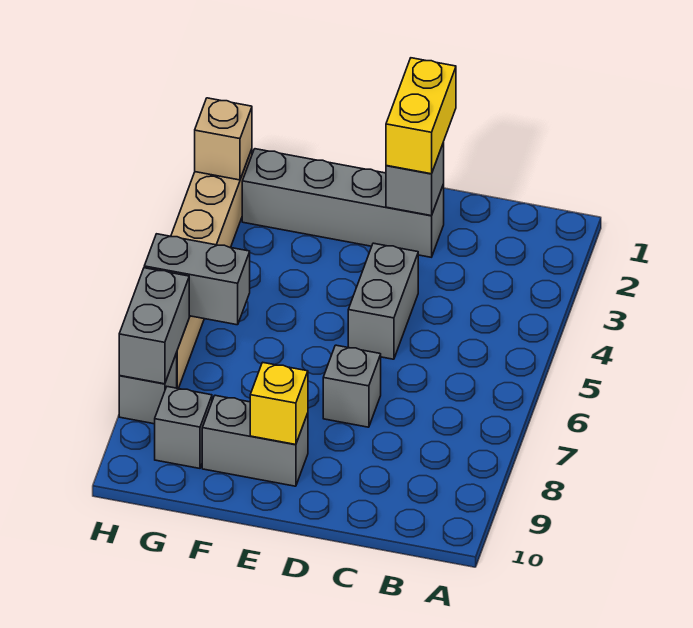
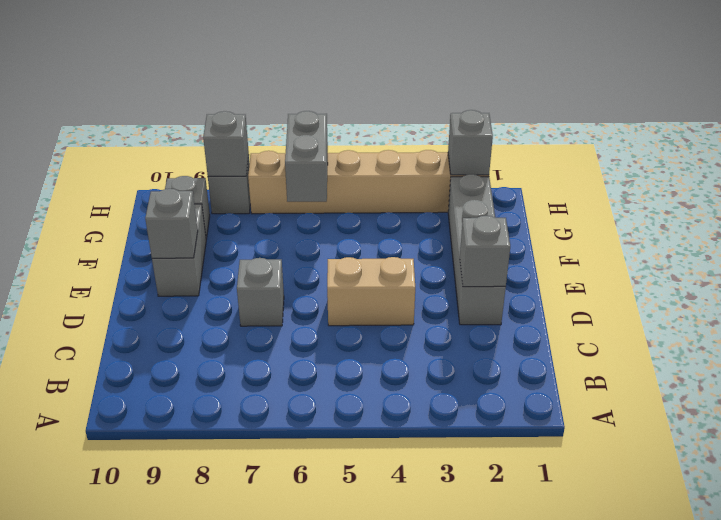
yellow brick D1:D2 level 3 -> none
grey brick D4:D5 level 1 -> tan brick D4:D5 level 1
yellow brick E9 level 2 -> grey brick E9 level 2
tan brick H2 level 2 -> grey brick H2 level 2
grey brick H7:H8 level 2 -> grey brick H8 level 2

